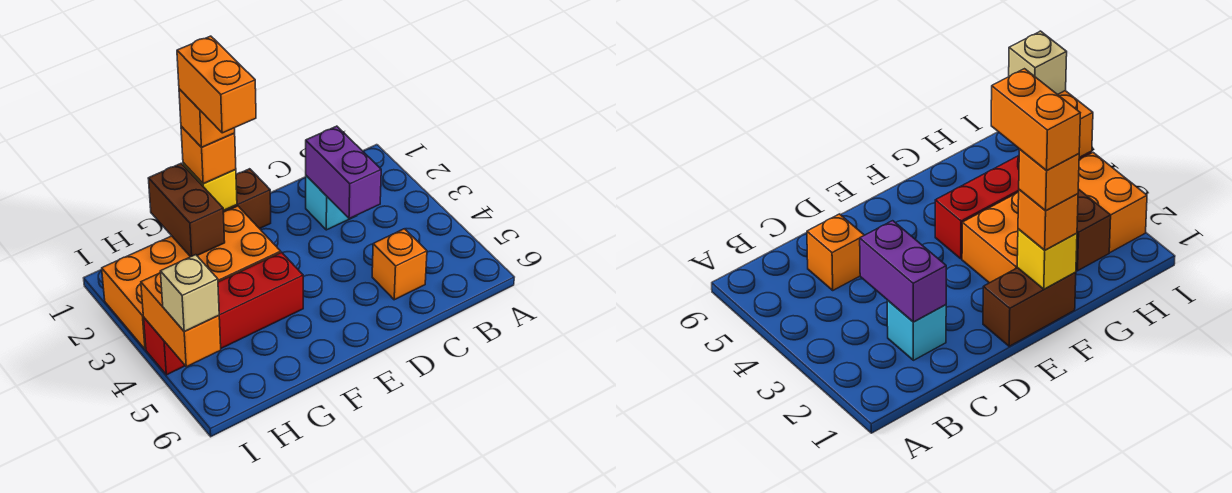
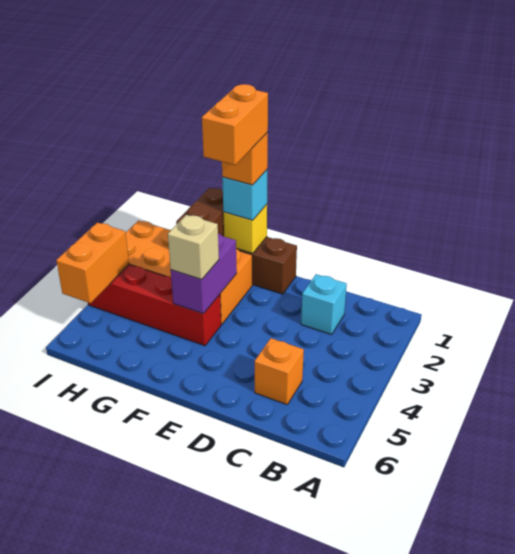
purple brick C2:C3 level 2 -> purple brick F3:F4 level 2
orange brick F1 level 3 -> cyan brick F1 level 3
tan brick I5 level 3 -> tan brick F4 level 3

